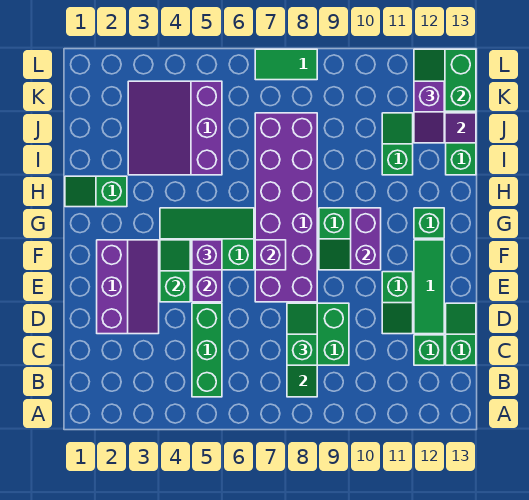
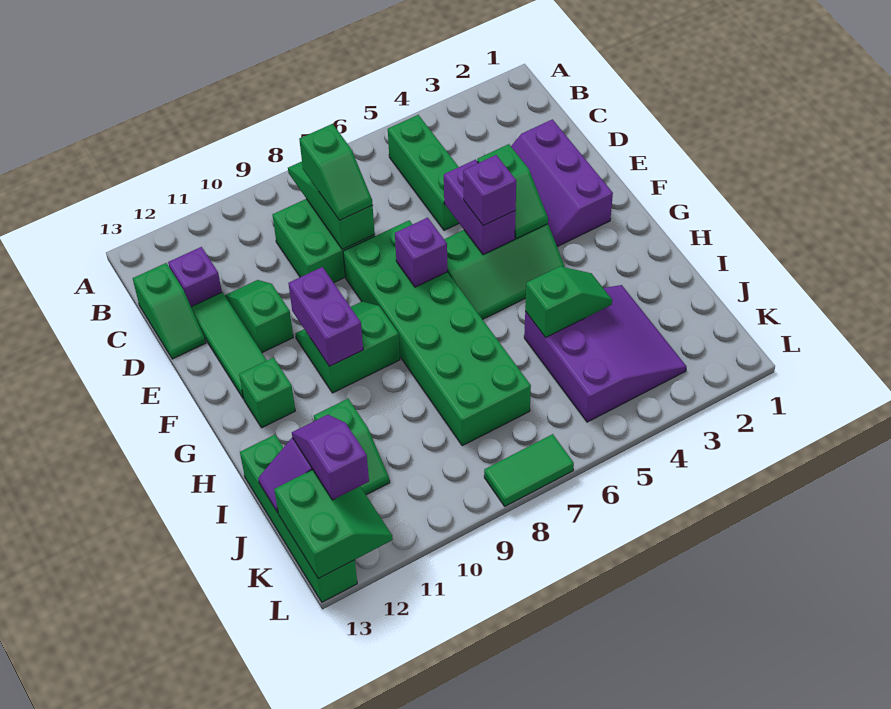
green brick C12 level 1 -> purple brick C12 level 1
purple brick E7:J8 level 1 -> green brick E7:J8 level 1
green slope H1:H2 level 1 top 2 -> green slope I4:I5 level 2 top 5

